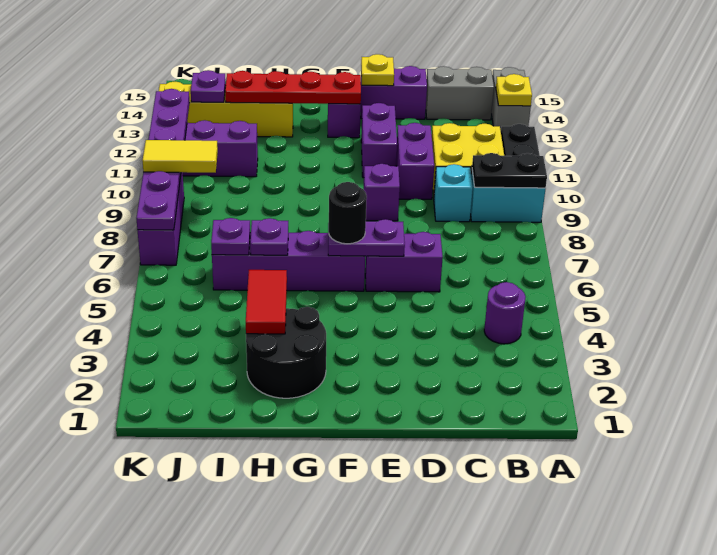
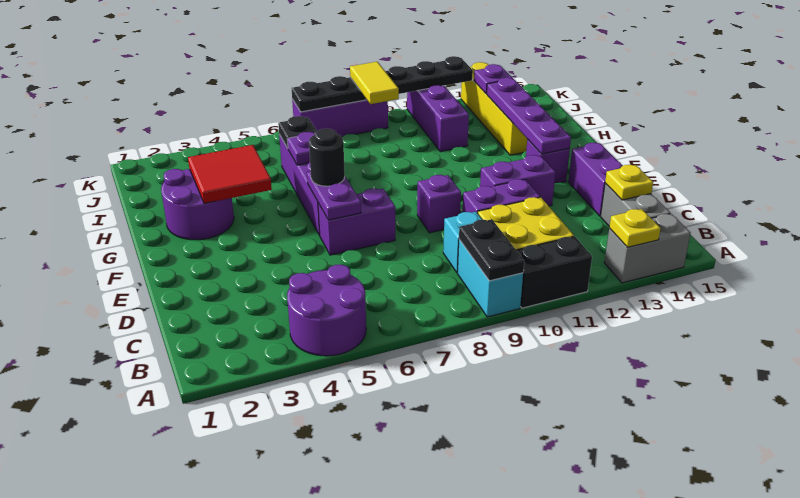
purple round brick B4 level 1 -> purple round brick A4:B5 level 1
purple brick D6:E6 level 1 -> purple brick E6:E7 level 1
yellow plate E14 level 2 -> yellow plate C14 level 2
red plate F13:I13 level 2 -> purple plate F13:I13 level 2
black round brick G2:H3 level 1 -> purple round brick G2:H3 level 1
red tile H3:H4 level 2 -> red tile G3:H4 level 2
purple plate I6 level 2 -> black plate I6 level 2
purple plate K7:K12 level 2 -> black plate K7:K12 level 2

